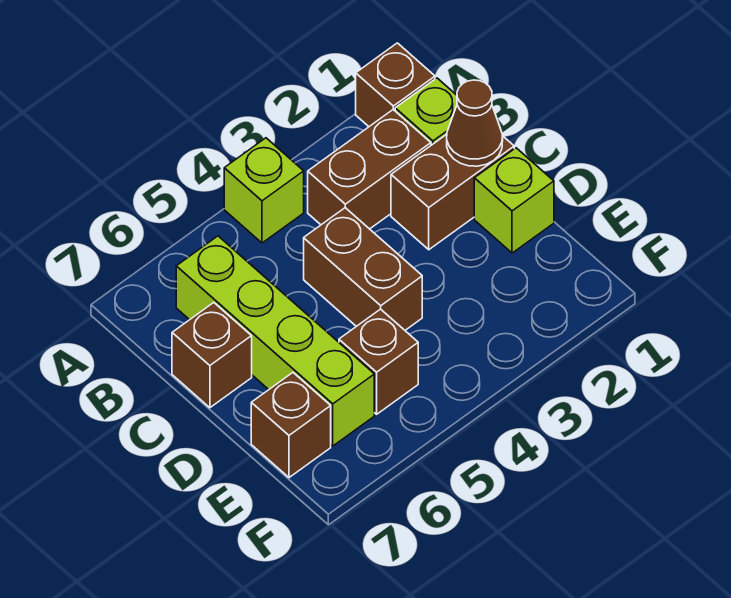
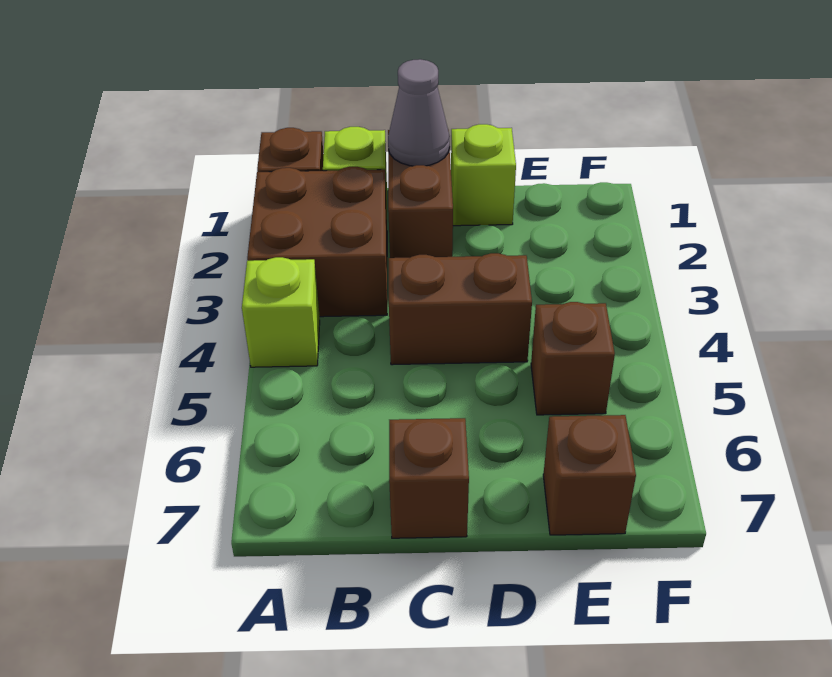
brown brick B2:B3 level 1 -> brown brick A2:B3 level 1
lime brick B6:E6 level 1 -> none
brown cone C1 level 2 -> grey cone C1 level 2

